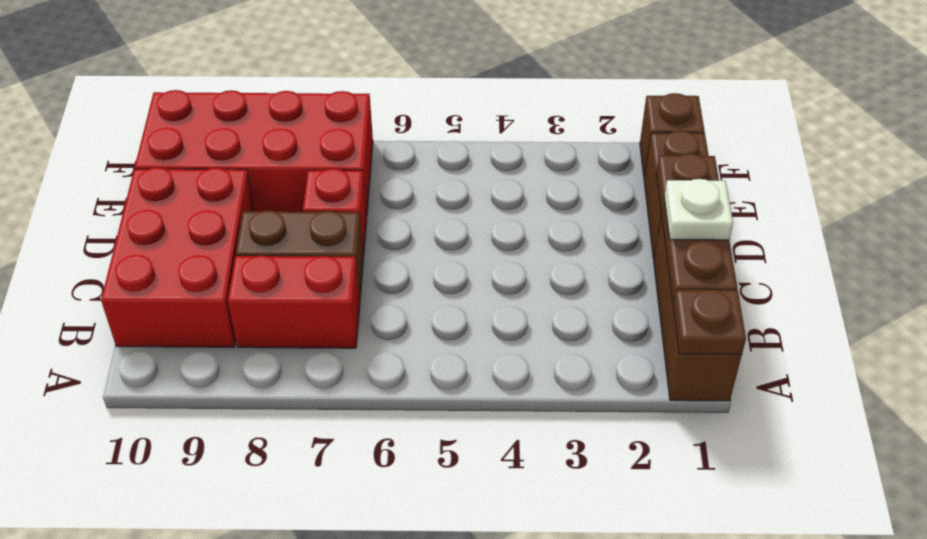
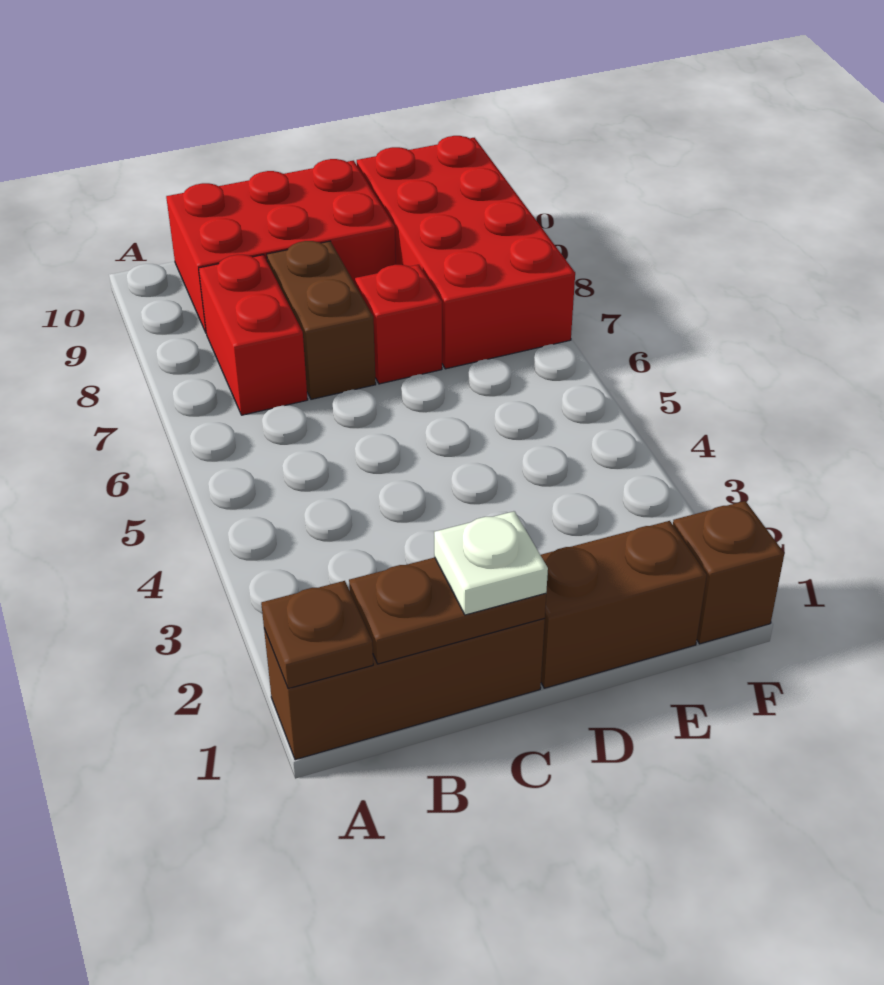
brown plate B1:D1 level 2 -> brown plate B1:C1 level 2

